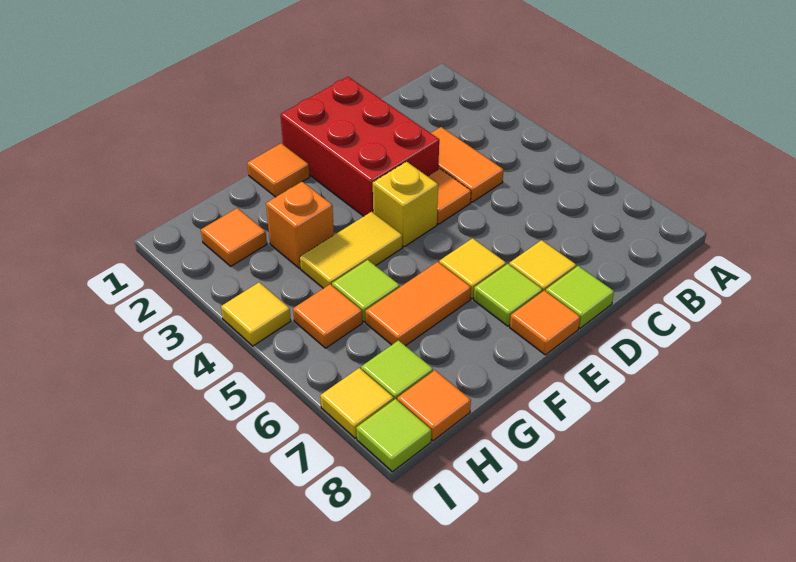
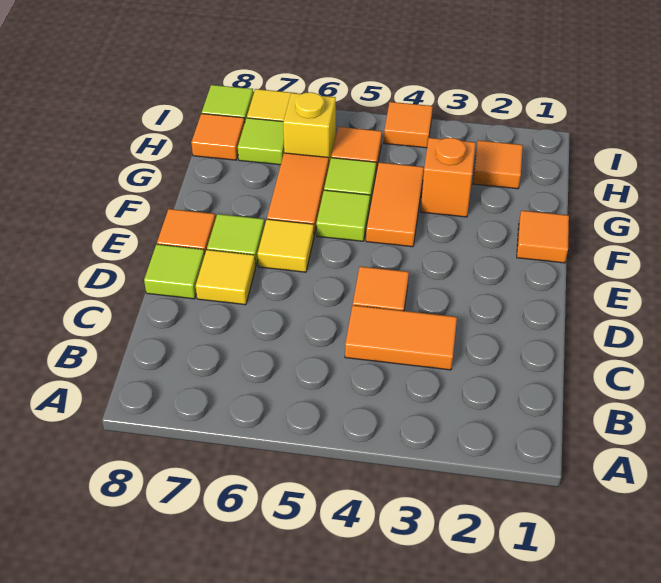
red brick D1:E3 level 1 -> none
yellow brick E4 level 1 -> yellow brick H6 level 1
yellow tile F4:G4 level 1 -> orange tile F4:G4 level 1
none -> lime tile F5 level 1
yellow tile I4 level 1 -> orange tile I4 level 1

